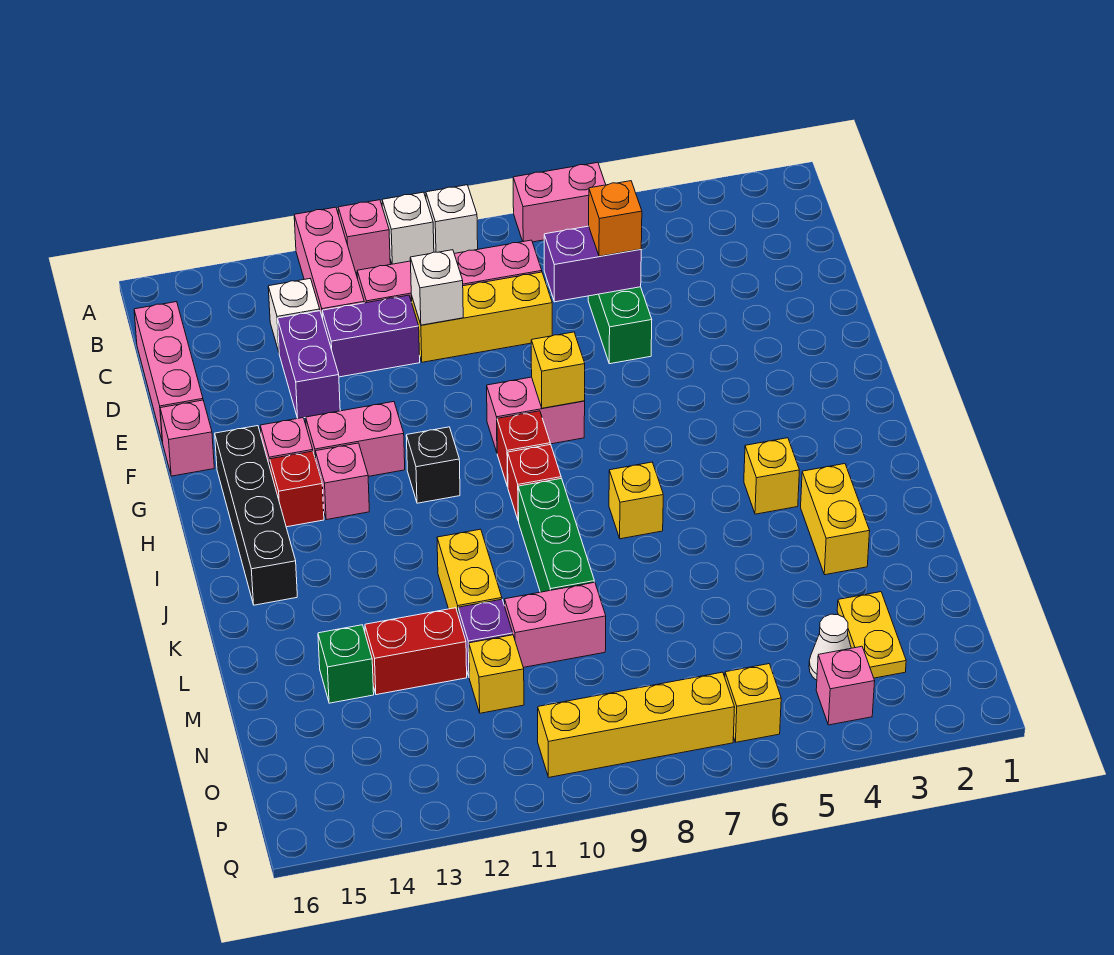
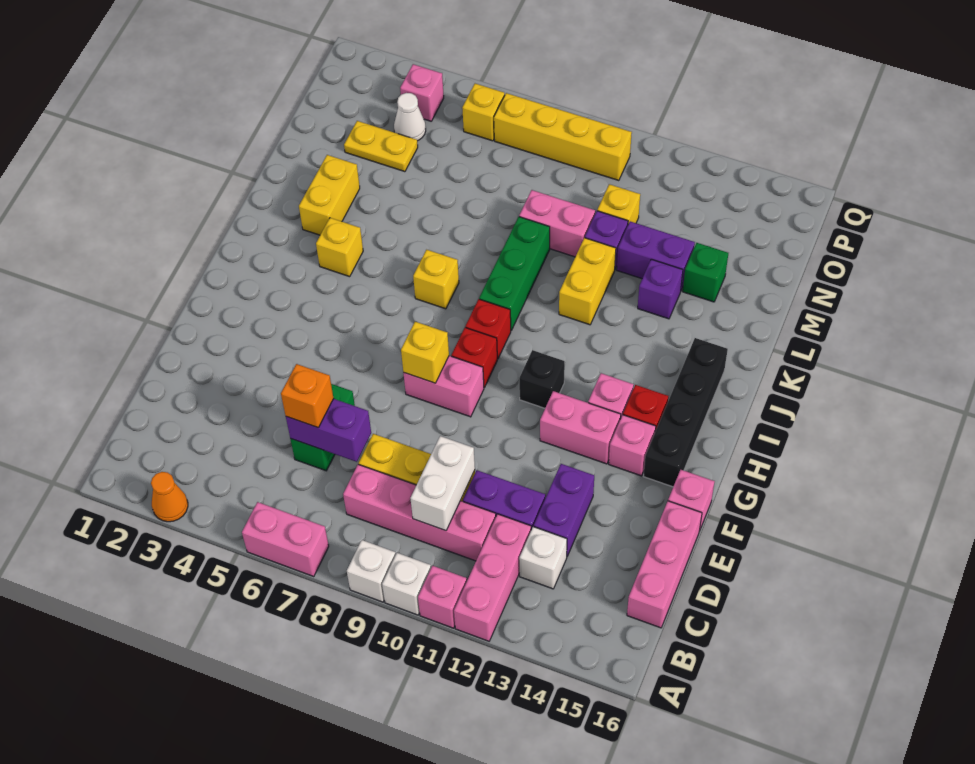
none -> orange cone A3 level 1
white brick D10 level 2 -> white brick C10:D10 level 2
none -> purple brick L13 level 1
red brick M12:M13 level 1 -> purple brick M12:M13 level 1
yellow plate N3:O3 level 1 -> yellow plate N3:N4 level 1

